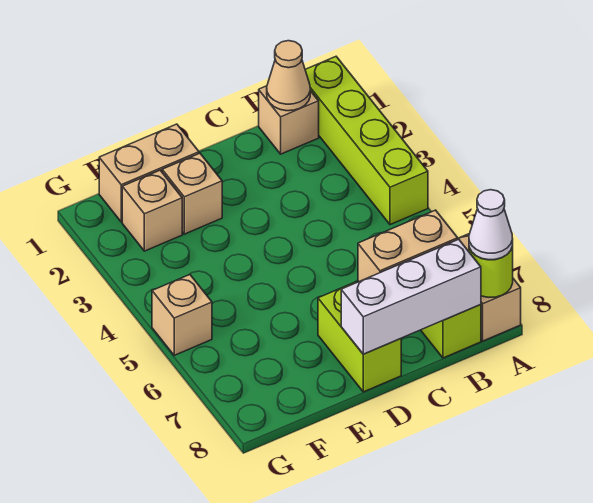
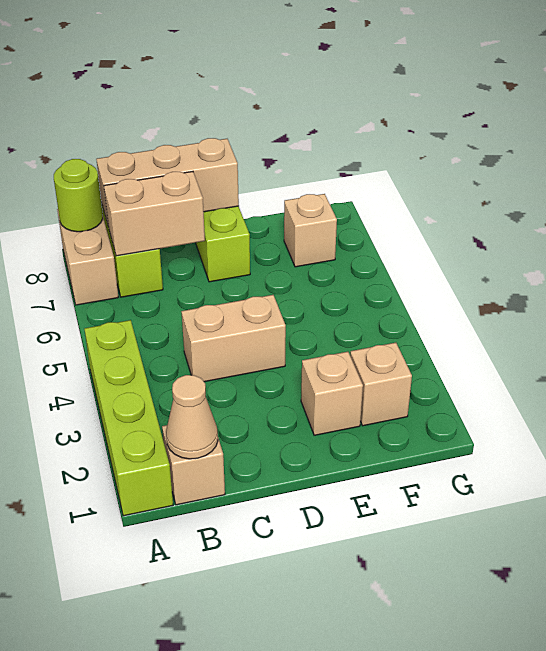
white cone A8 level 3 -> none
white brick B8:D8 level 2 -> tan brick B8:D8 level 2
tan brick E1:F1 level 1 -> tan brick C4:D4 level 1
tan brick G5 level 1 -> tan brick F7 level 1

